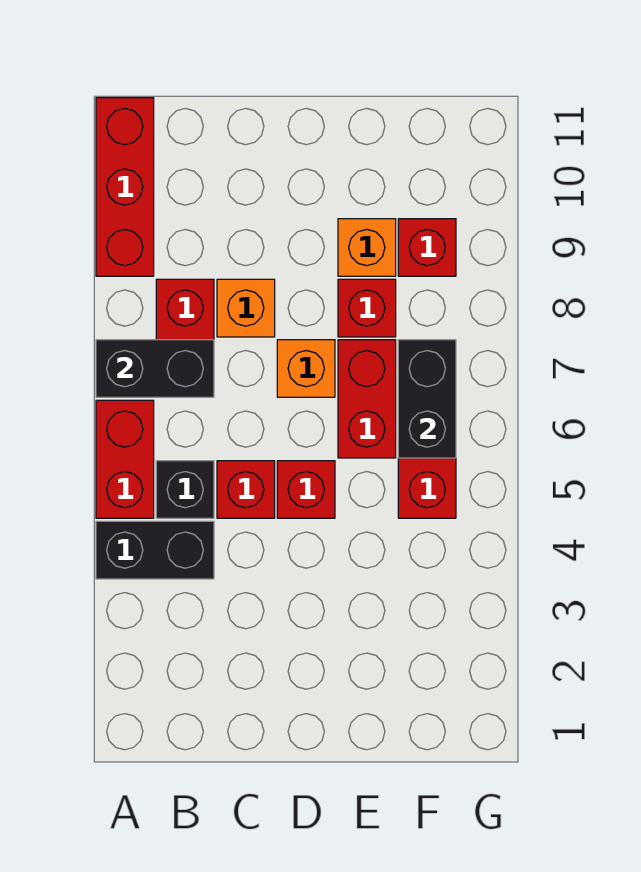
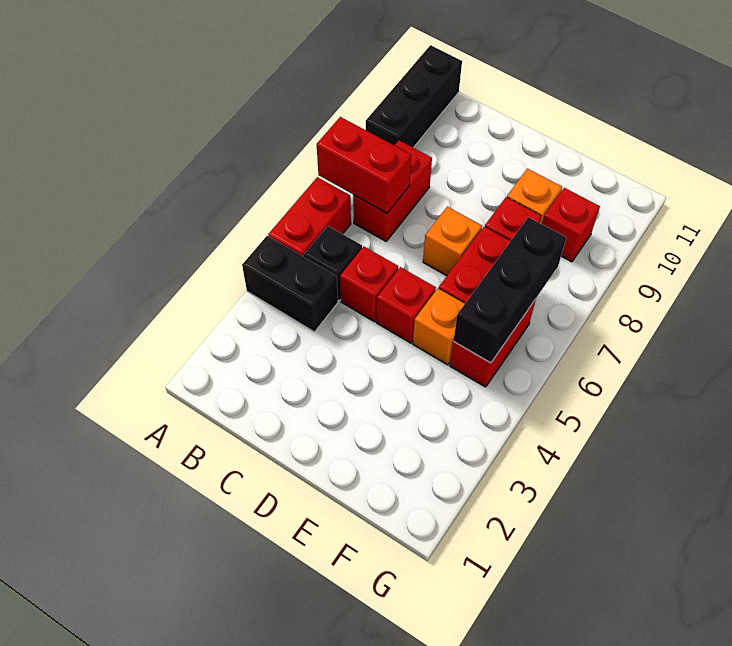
black brick A7:B7 level 2 -> red brick A7:B7 level 2
red brick A9:A11 level 1 -> black brick A9:A11 level 1
orange brick C8 level 1 -> orange brick E5 level 1
black brick F6:F7 level 2 -> black brick F5:F7 level 2

